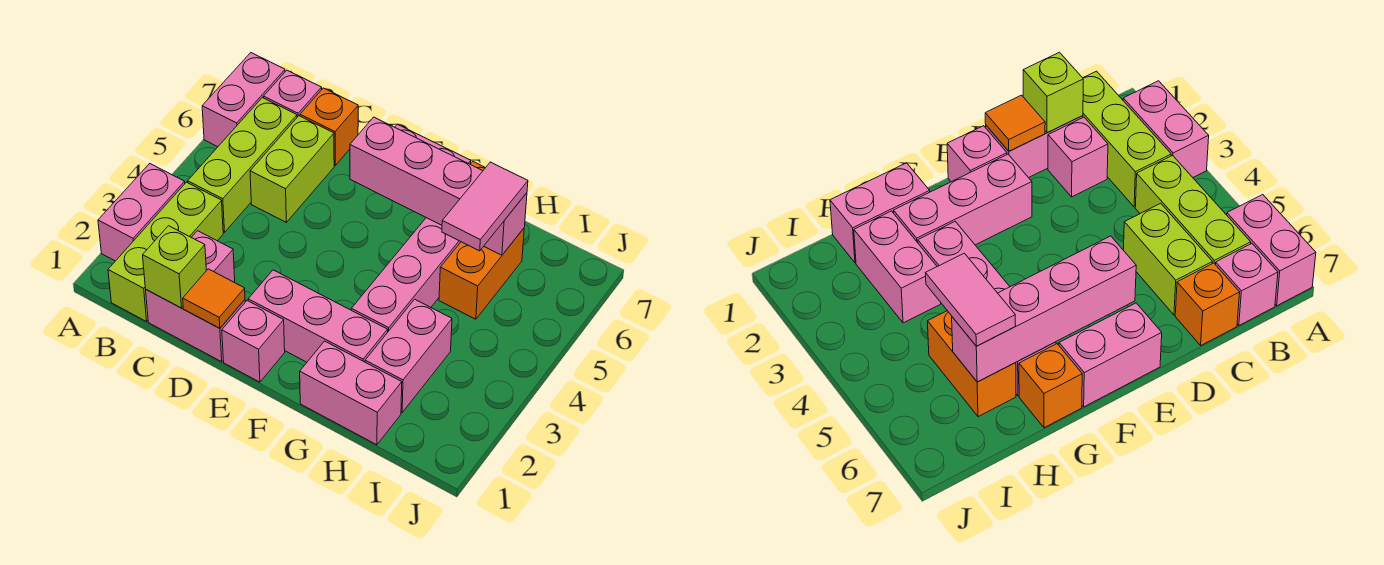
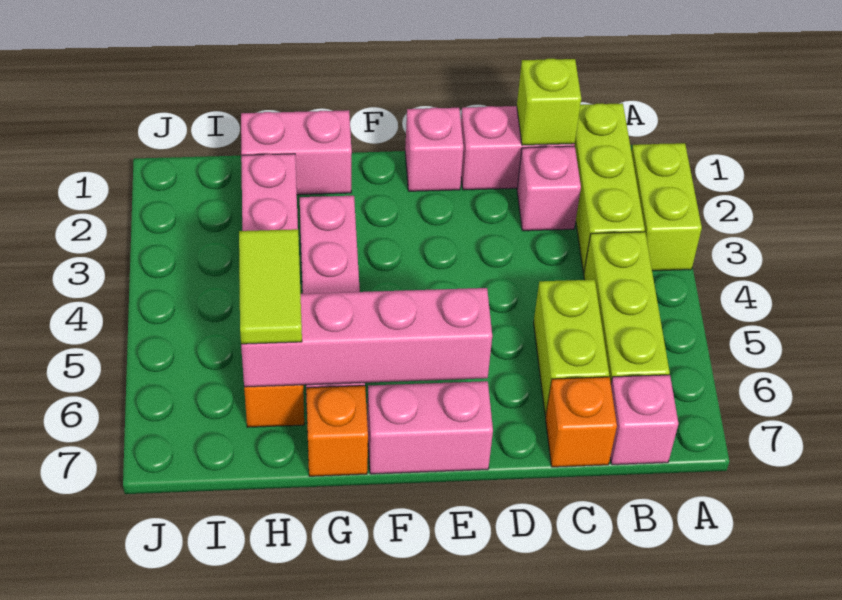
pink brick A2:A3 level 1 -> lime brick A2:A3 level 1
pink brick A6:A7 level 1 -> none
orange tile D1 level 2 -> none
pink brick E2:G2 level 1 -> none
pink tile H5:H6 level 3 -> lime tile H5:H6 level 3

